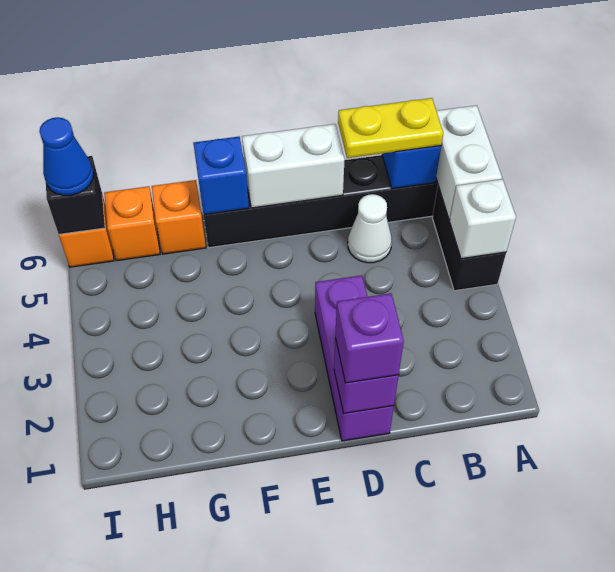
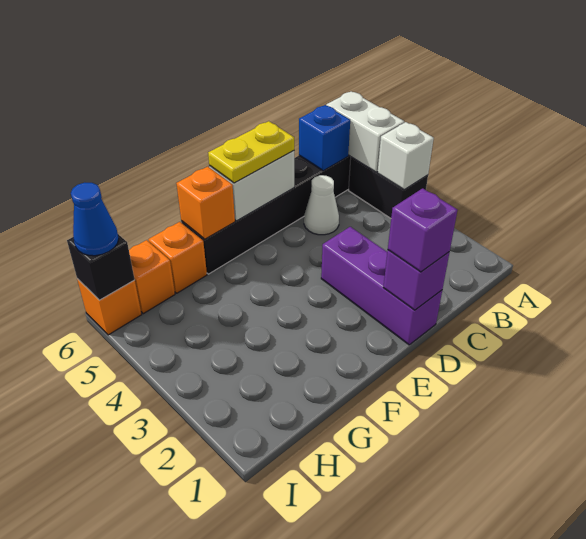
yellow plate B6:C6 level 3 -> yellow plate D6:E6 level 3
blue brick F6 level 2 -> orange brick F6 level 2

